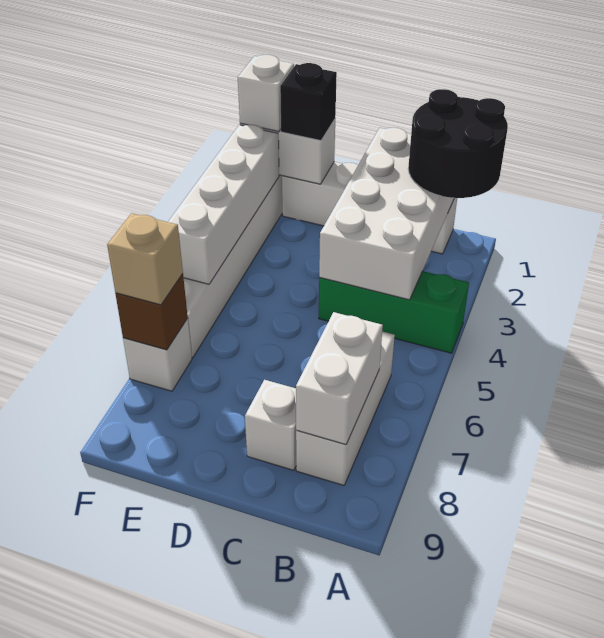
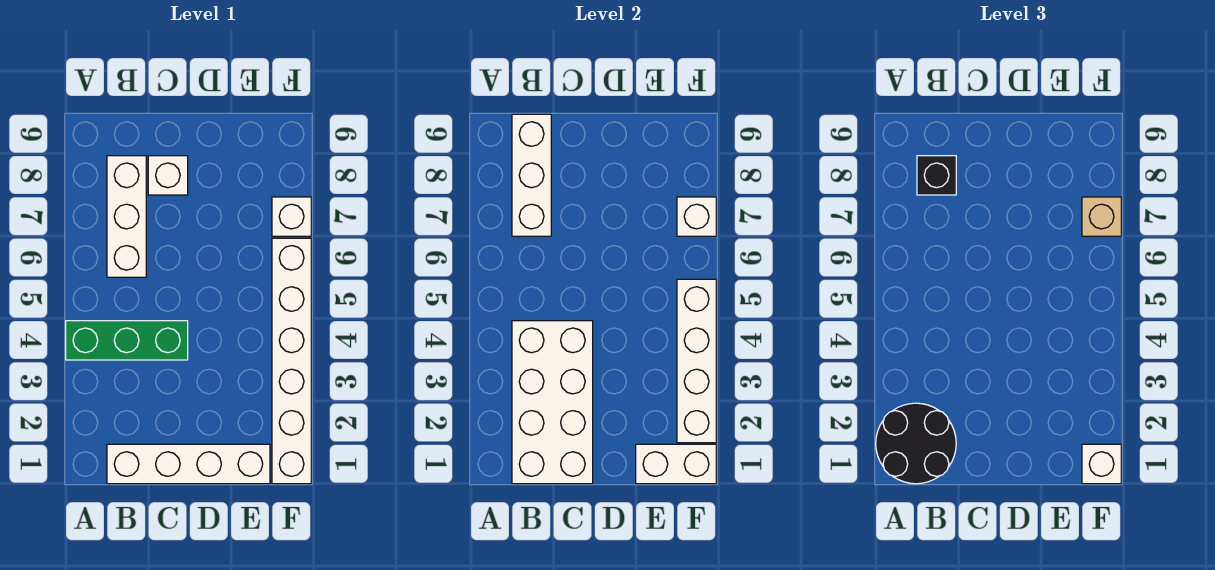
white brick B7:B8 level 2 -> white brick B7:B9 level 2
black brick E1 level 3 -> black brick B8 level 3
brown brick F7 level 2 -> white brick F7 level 2

